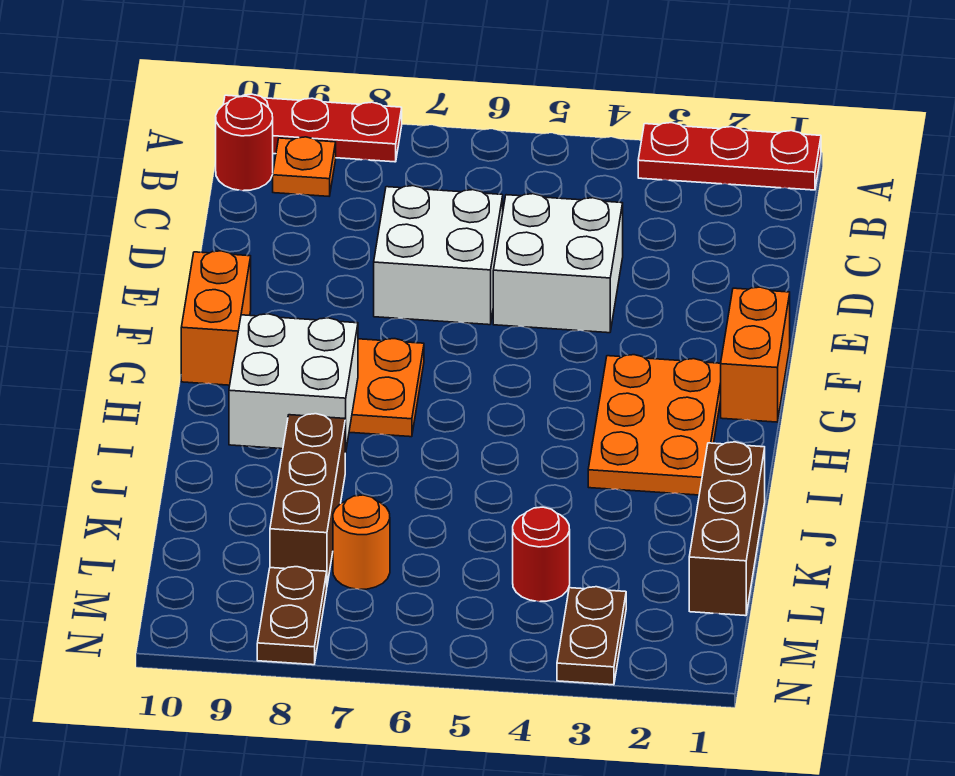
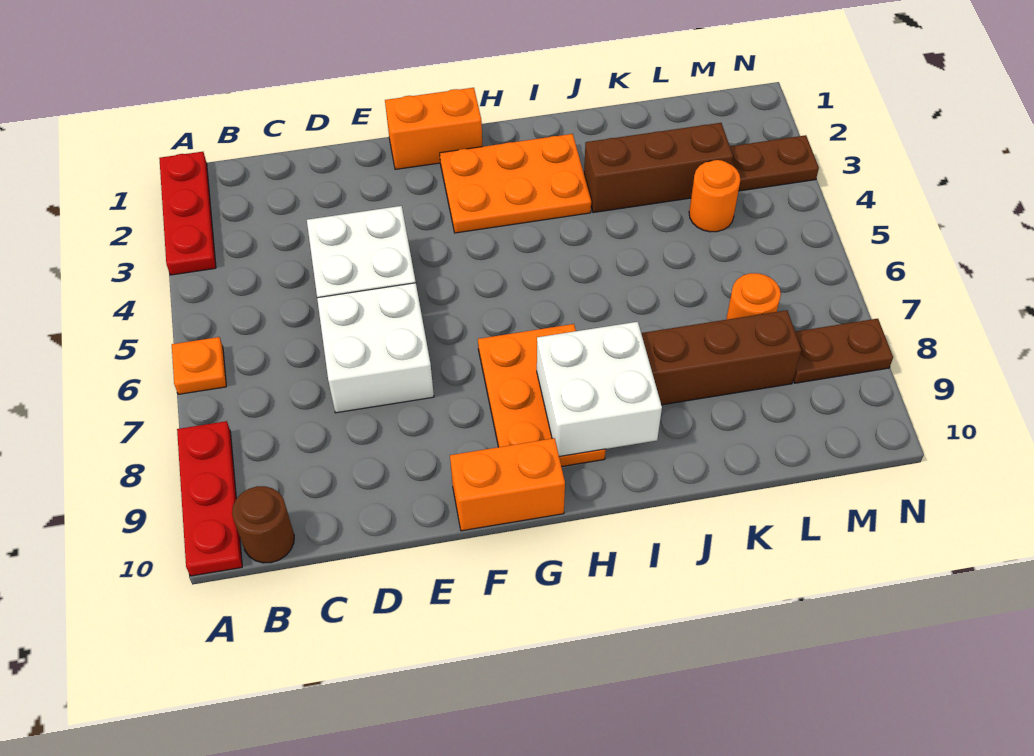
orange plate B9 level 1 -> orange plate A6 level 1
red round brick B10 level 1 -> brown round brick B10 level 1
brown brick J1:L1 level 1 -> brown brick J3:L3 level 1
red round brick L4 level 1 -> orange round brick L4 level 1

